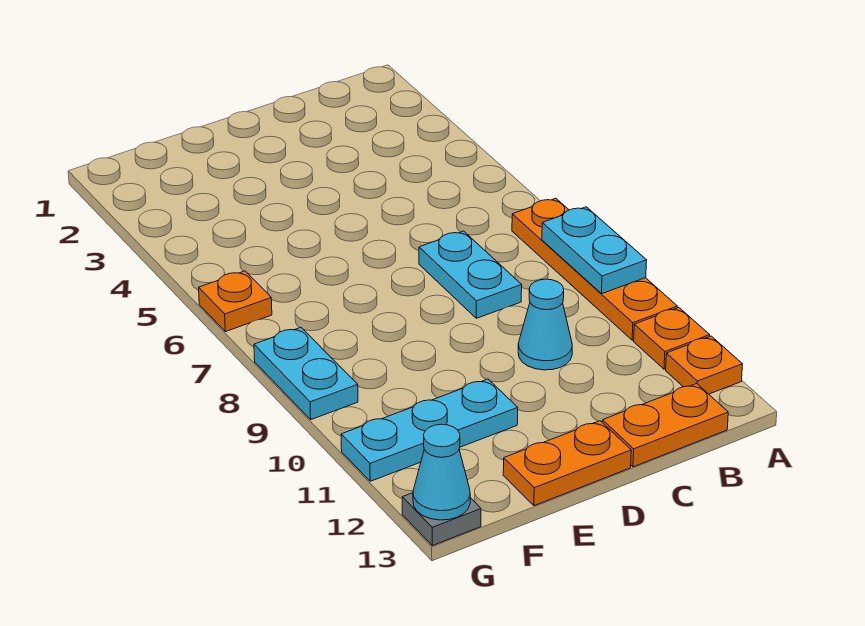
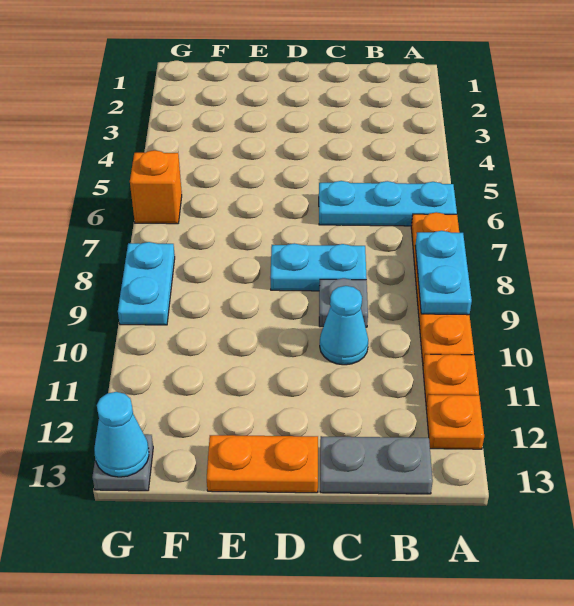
orange plate B13:C13 level 1 -> grey plate B13:C13 level 1
cyan plate C7:C8 level 1 -> cyan plate C8:D8 level 1
none -> grey plate C9 level 1
cyan plate E11:G11 level 1 -> cyan plate A6:C6 level 1
orange plate G6 level 1 -> orange brick G6 level 1

